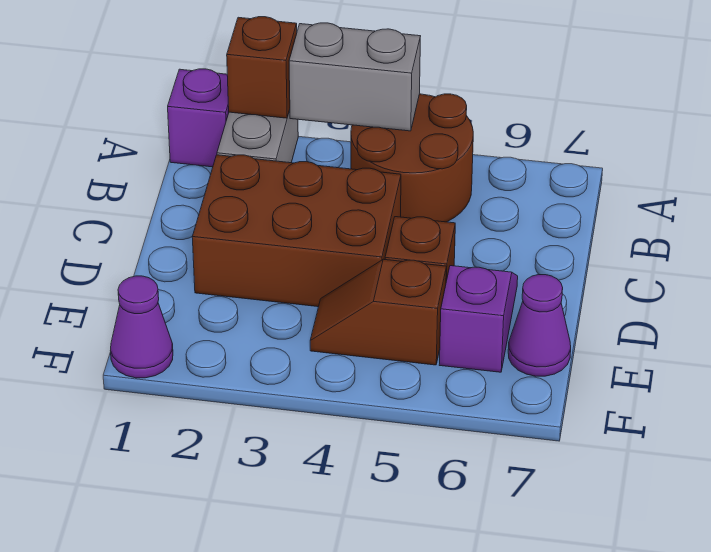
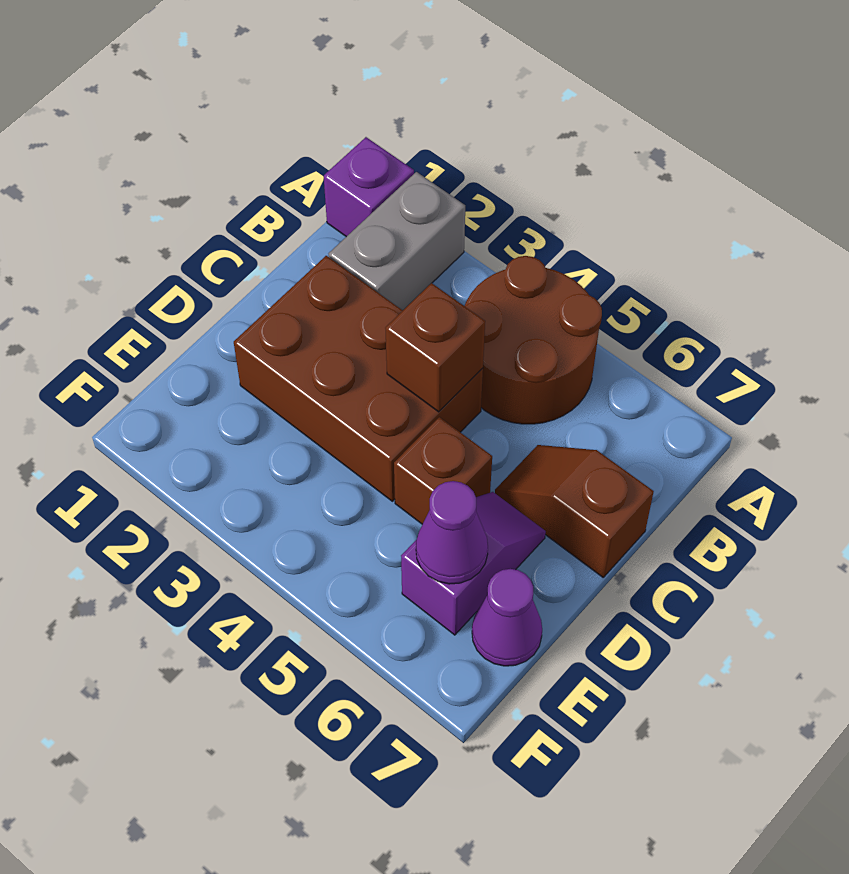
brown brick A2 level 2 -> brown brick C4 level 2
grey brick A3:A4 level 2 -> none
brown slope E4:E5 level 1 top 5 -> brown slope C6:C7 level 1 top 7
purple cone F1 level 1 -> purple cone E6 level 2

